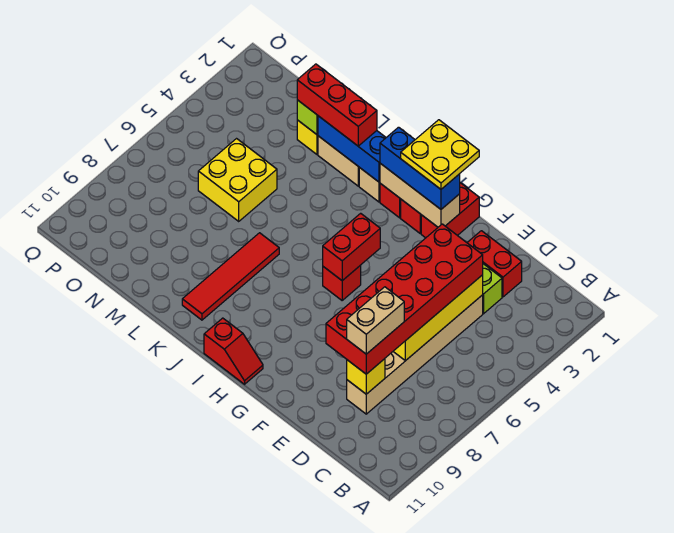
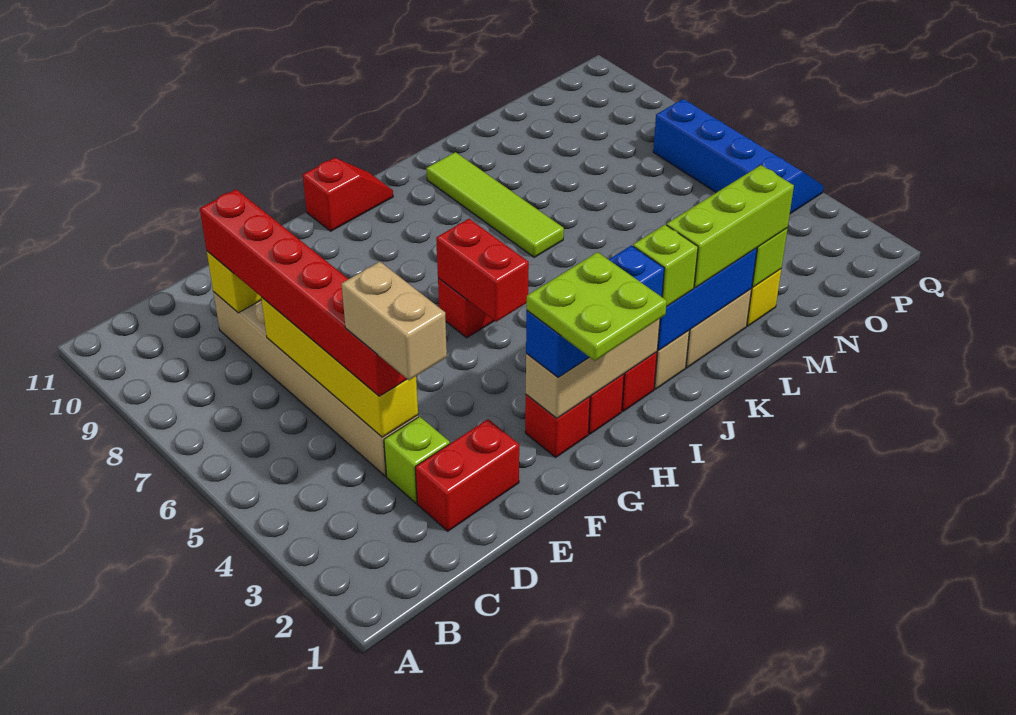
red brick D4:E9 level 3 -> red brick D4:D9 level 3
tan brick D8:D9 level 4 -> tan brick D3:D4 level 4
red brick G1:G2 level 1 -> red brick G2 level 1
yellow plate G1:H2 level 4 -> lime plate G1:H2 level 4
red slope H11:I11 level 1 top I -> red slope H11:I11 level 1 top H
none -> lime brick J2 level 3
red brick K2:M2 level 3 -> lime brick K2:M2 level 3
red tile K7:K10 level 1 -> lime tile K7:K10 level 1
yellow brick M5:N6 level 1 -> none
none -> blue slope P4:Q7 level 1 top P

